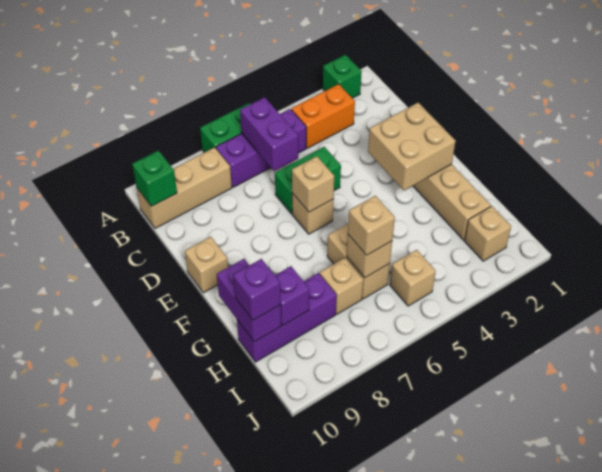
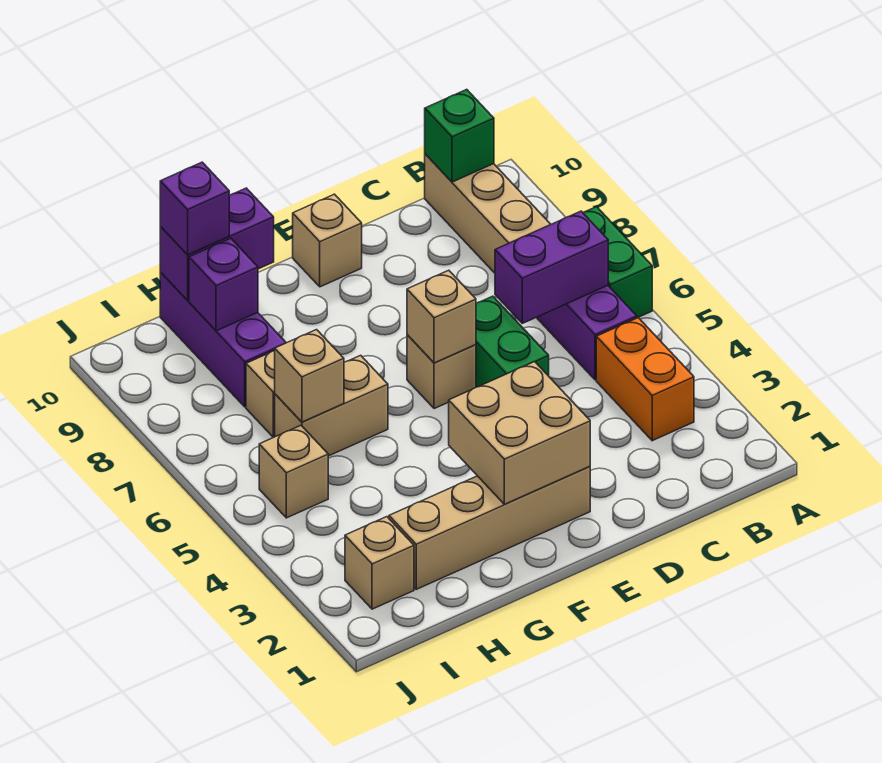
green brick A2 level 1 -> none
tan brick H6 level 3 -> none

